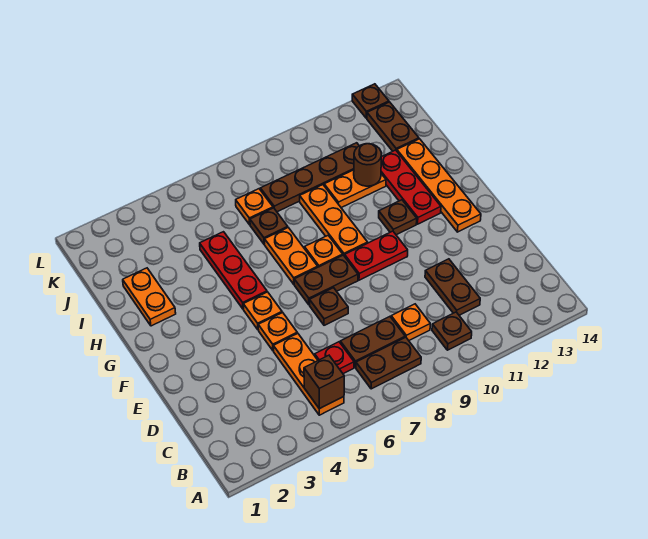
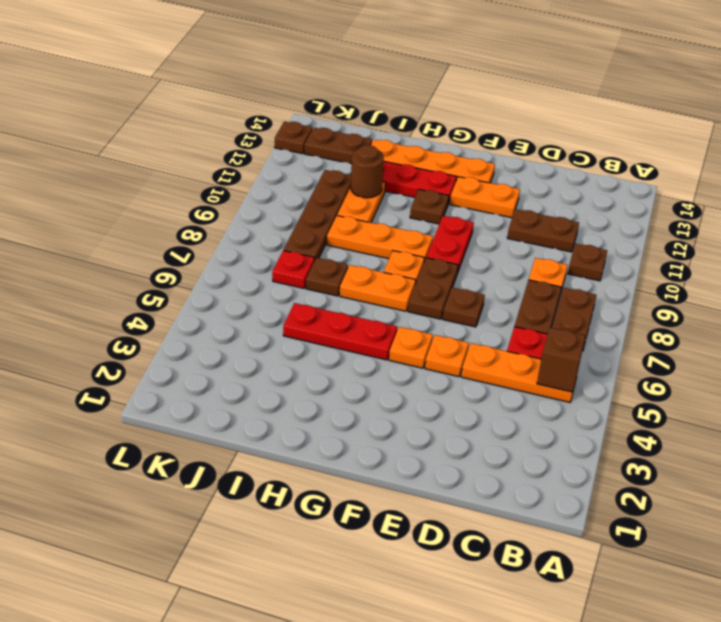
orange plate H2:I2 level 1 -> orange plate E12:F12 level 1
orange plate J7 level 1 -> red plate J7 level 1

